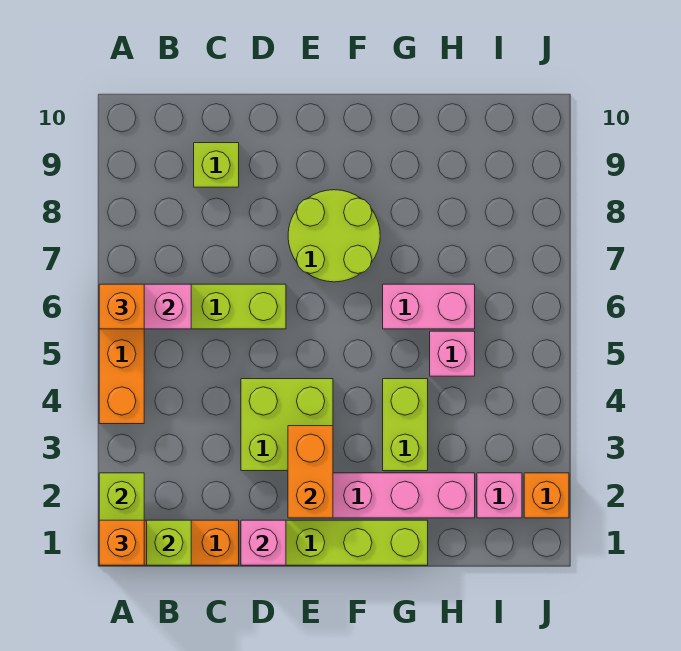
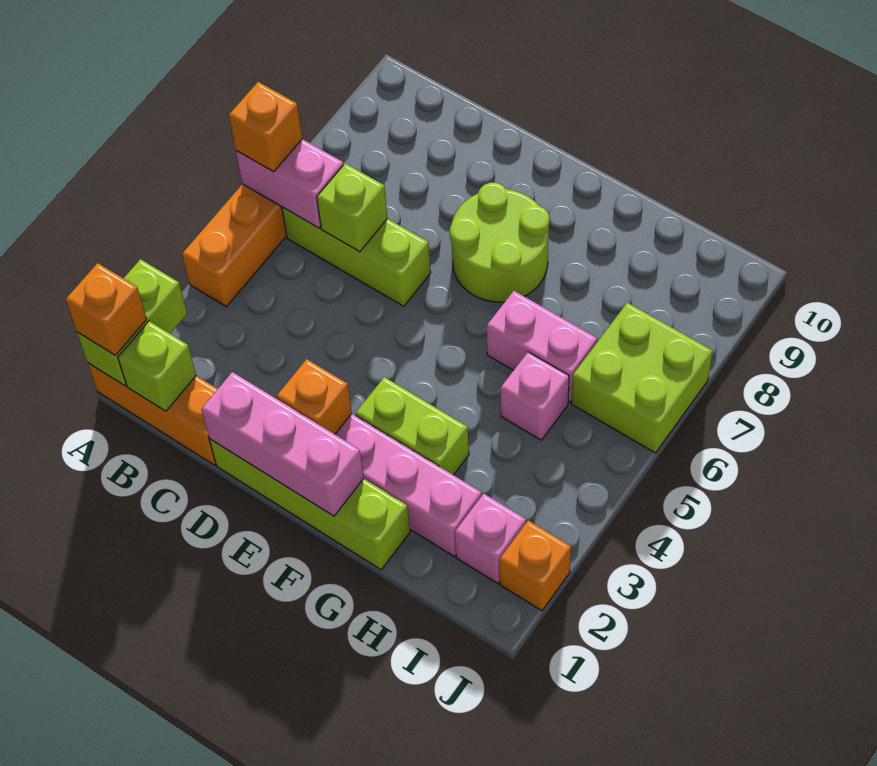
lime brick C9 level 1 -> lime brick C6 level 2
pink brick D1 level 2 -> pink brick D1:F1 level 2
lime brick D3:E4 level 1 -> lime brick I6:J7 level 1
orange brick E2:E3 level 2 -> orange brick E2 level 2
lime brick G3:G4 level 1 -> lime brick F3:G3 level 1

